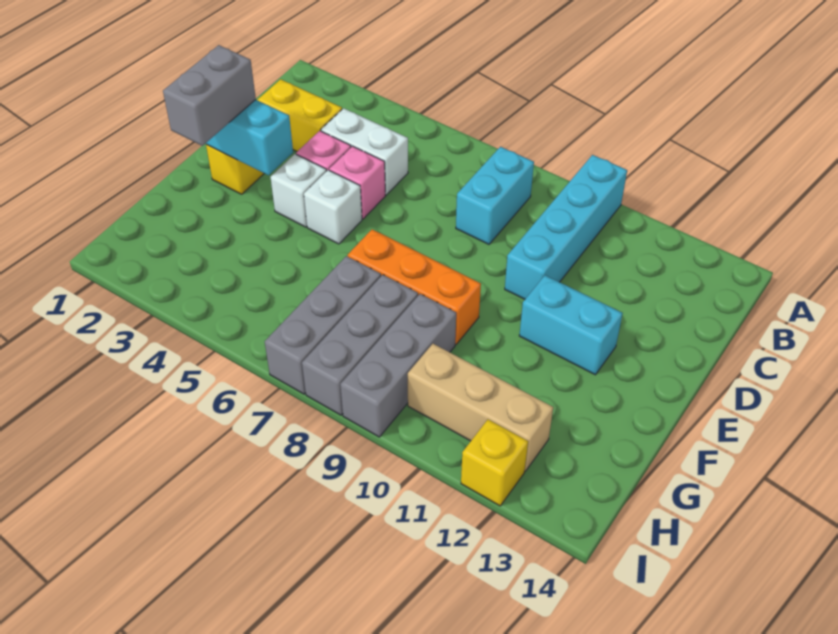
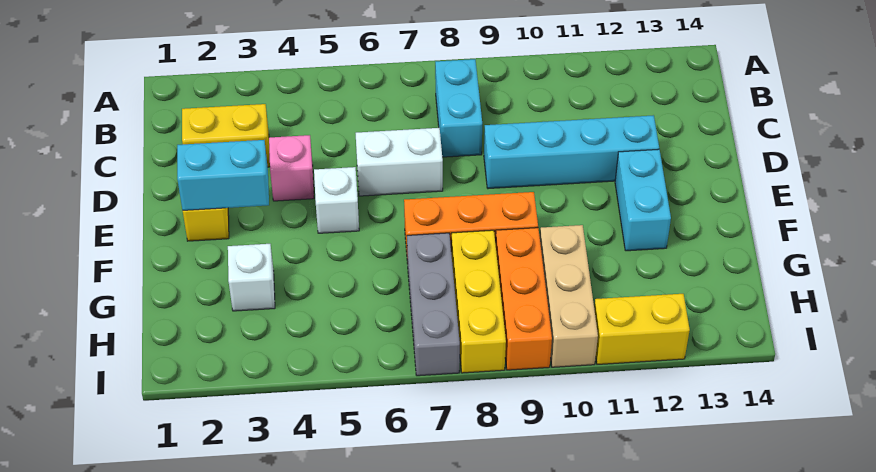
cyan brick A10:D10 level 1 -> cyan brick D9:D12 level 1
white brick C4:C5 level 1 -> white brick D6:D7 level 1
pink brick D5 level 1 -> none
grey brick E2:F2 level 3 -> none
white brick E4 level 1 -> white brick G3 level 1
cyan brick E11:E12 level 1 -> cyan brick E12:F12 level 1
grey brick G8:I8 level 1 -> yellow brick G8:I8 level 1
grey brick G9:I9 level 1 -> orange brick G9:I9 level 1
tan brick H10:H12 level 1 -> tan brick G10:I10 level 1
yellow brick I12 level 1 -> yellow brick I11:I12 level 1

